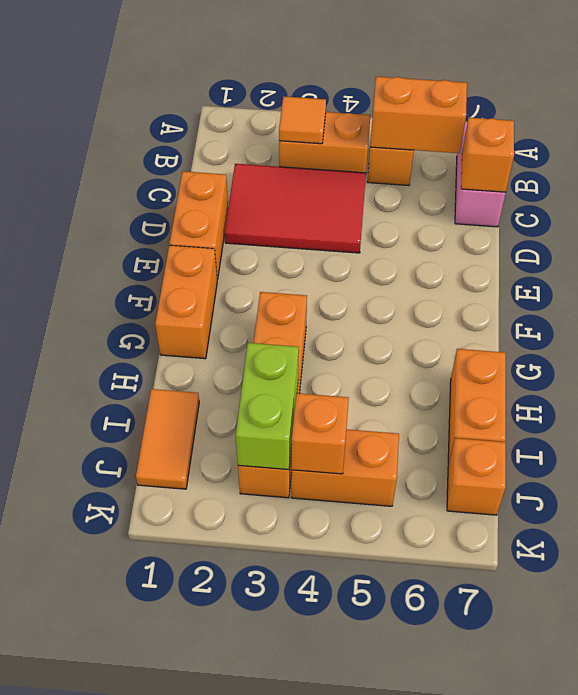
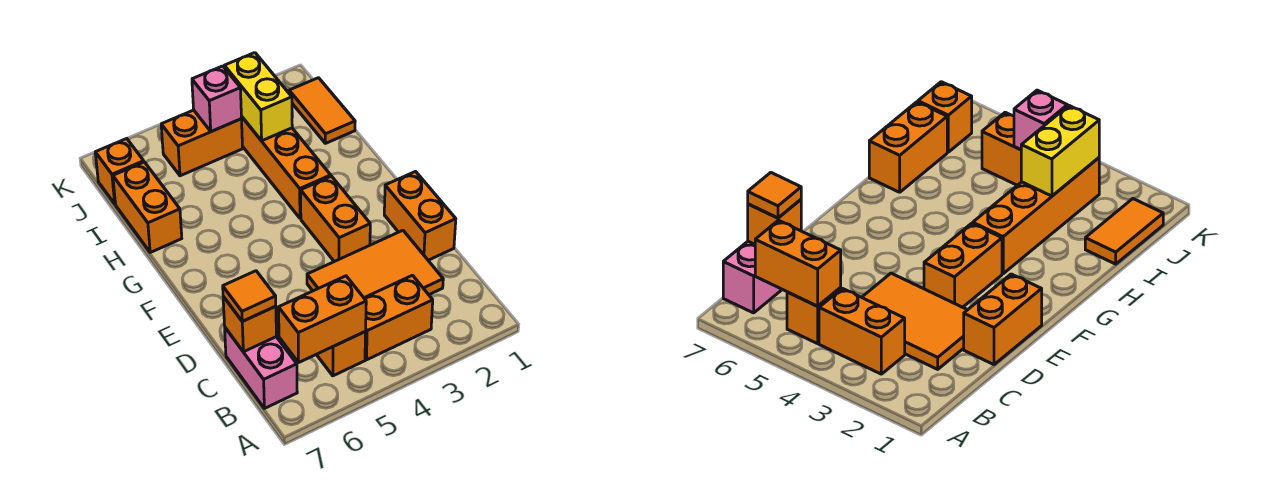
orange tile B3 level 2 -> orange tile C7 level 3
red tile C2:D4 level 1 -> orange tile C2:D4 level 1
orange brick F1:G1 level 1 -> orange brick E3:F3 level 1
lime brick I3:J3 level 2 -> yellow brick I3:J3 level 2
orange brick J4 level 2 -> pink brick J4 level 2

